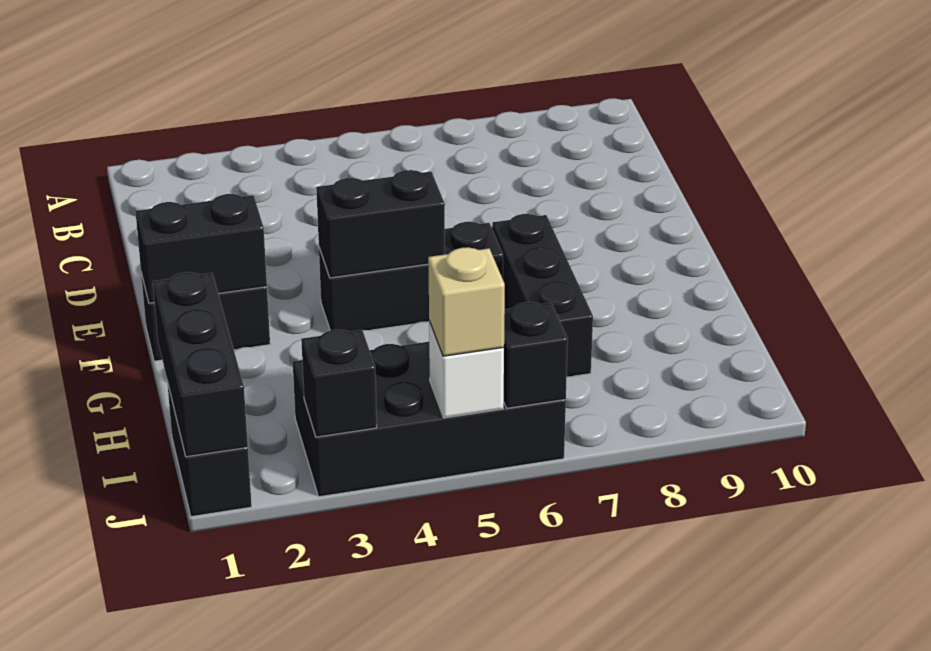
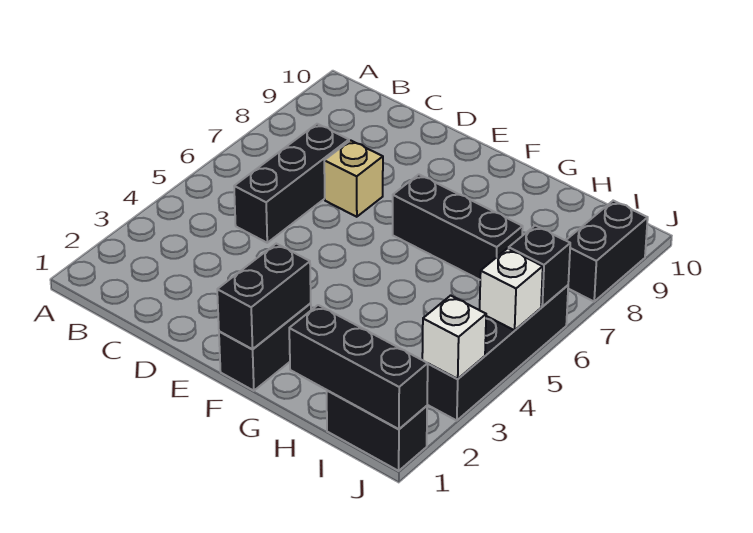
black brick F4:F6 level 1 -> black brick C5:C7 level 1
black brick F4:F5 level 2 -> black brick J8:J9 level 1
black brick I3:J6 level 1 -> black brick J3:J6 level 1
black brick J3 level 2 -> white brick J3 level 2
tan brick J5 level 3 -> tan brick D7 level 1

